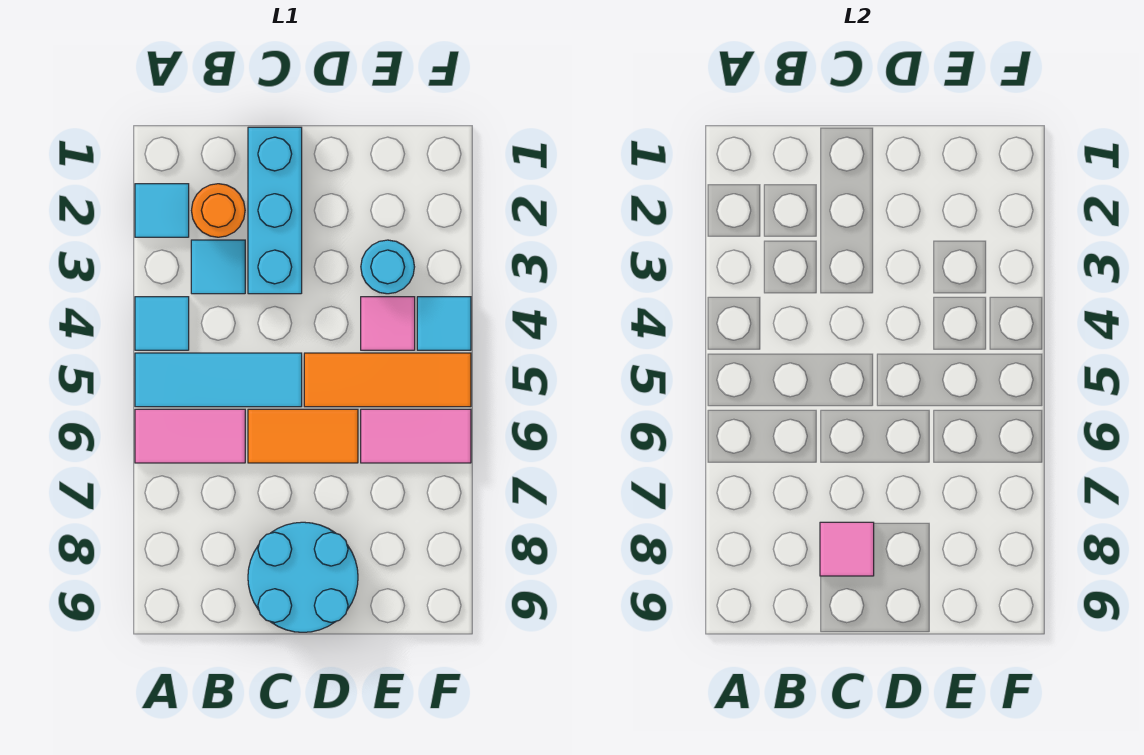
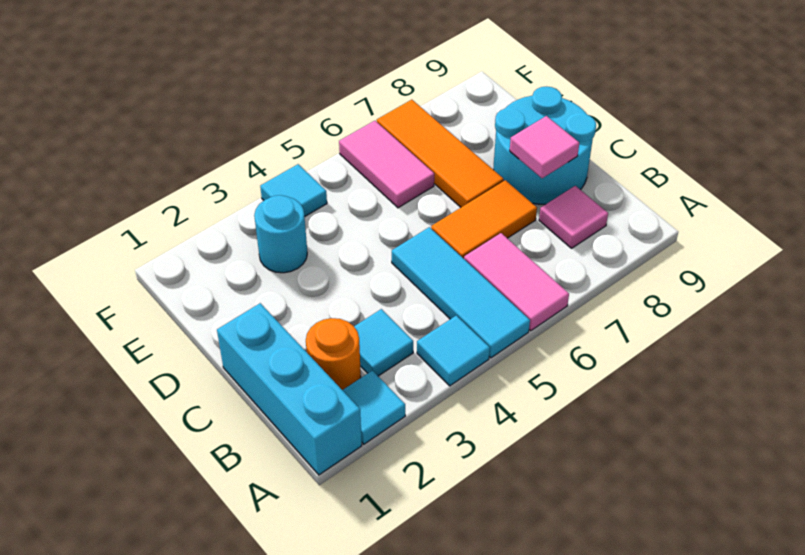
cyan brick C1:C3 level 1 -> cyan brick A1:C1 level 1
orange tile C6:D6 level 1 -> orange tile C6:C7 level 1
orange tile D5:F5 level 1 -> orange tile D7:F7 level 1
pink tile E4 level 1 -> pink tile B8 level 1

